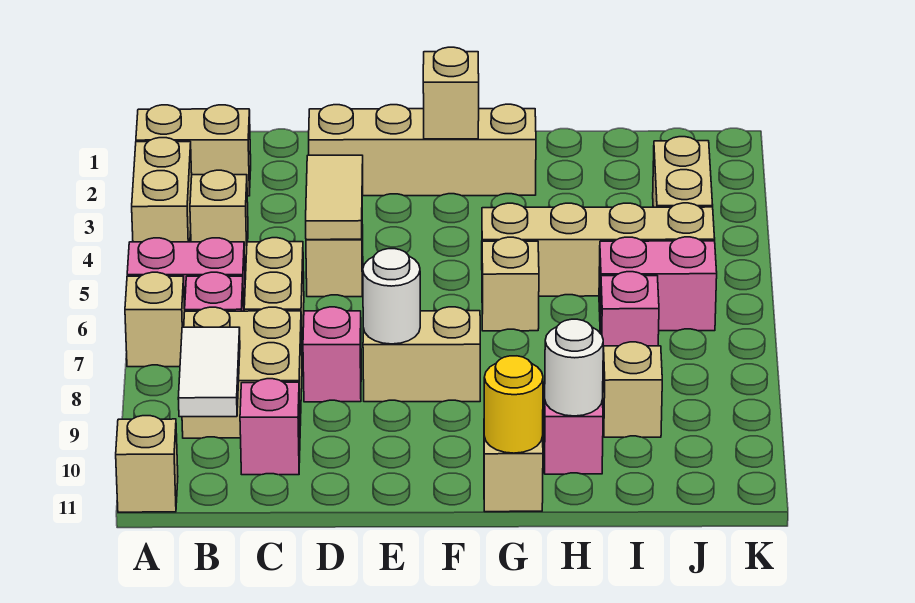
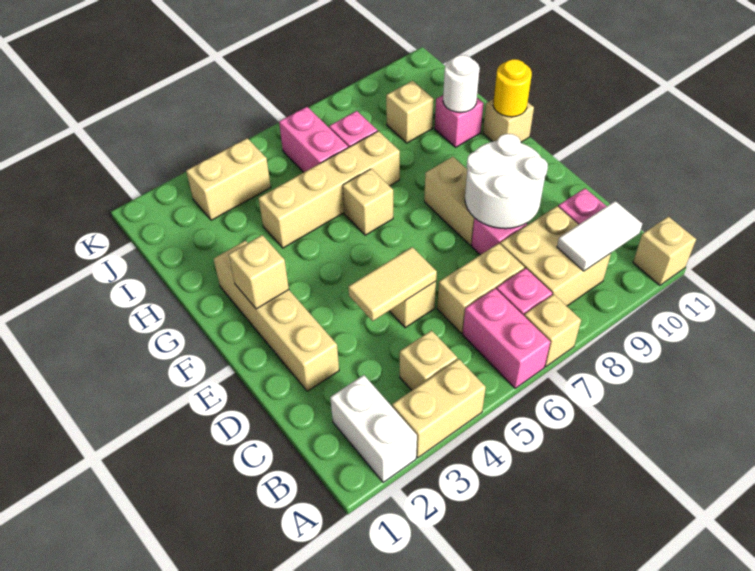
tan brick A2:B2 level 1 -> white brick A2:B2 level 1
white round brick E8 level 2 -> white round brick D8:E9 level 2
tan brick G5:J5 level 1 -> tan brick H4:H7 level 1

